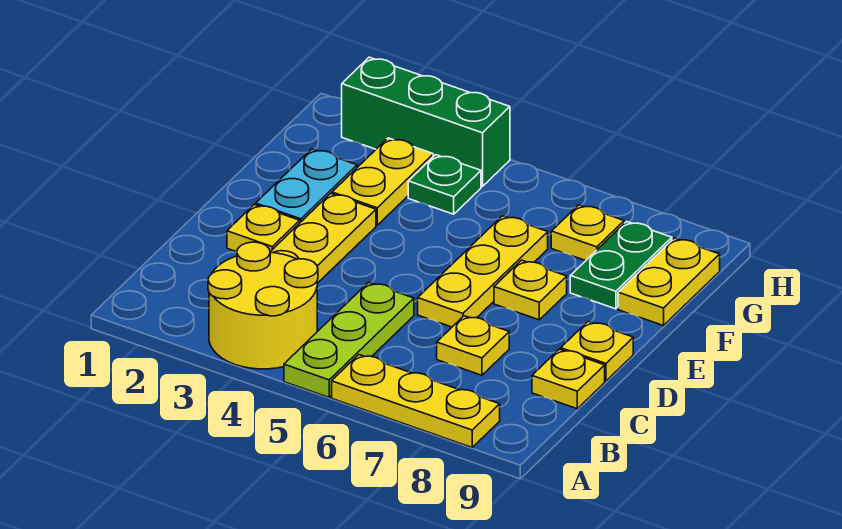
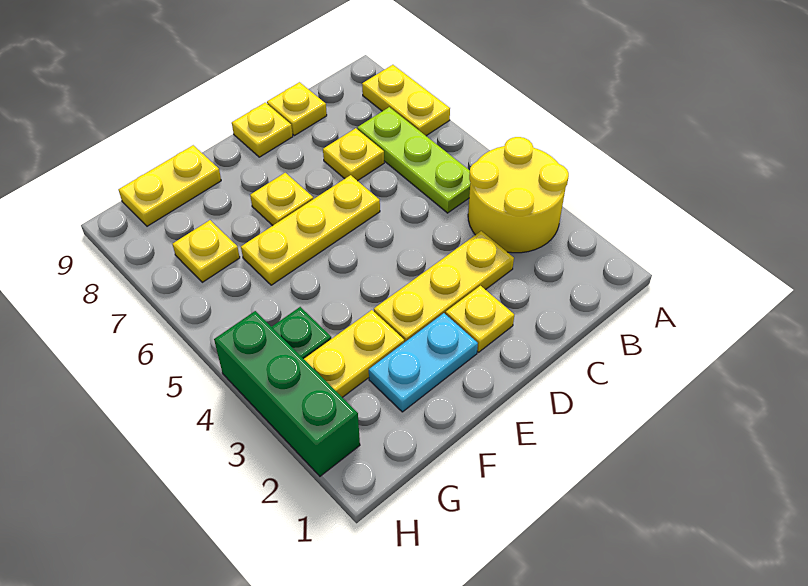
lime plate A5:C5 level 1 -> lime plate B5:B7 level 1
yellow plate A6:A8 level 1 -> yellow plate A7:A8 level 1
green plate F8:G8 level 1 -> none

